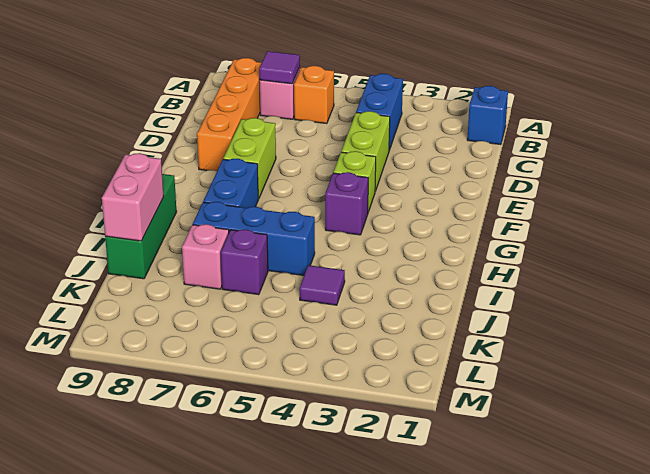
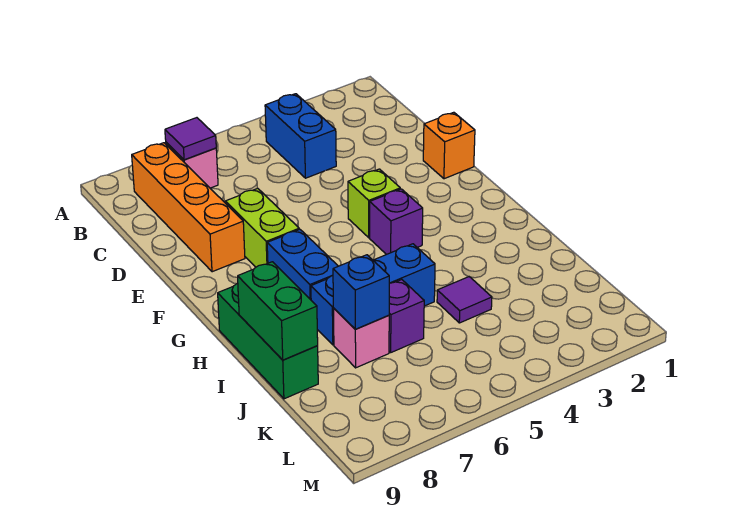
blue brick B1 level 1 -> blue brick J7 level 2
orange brick B6 level 1 -> orange brick E1 level 1
lime brick D4:E4 level 1 -> none
pink brick I9:J9 level 2 -> green brick I9:J9 level 2

